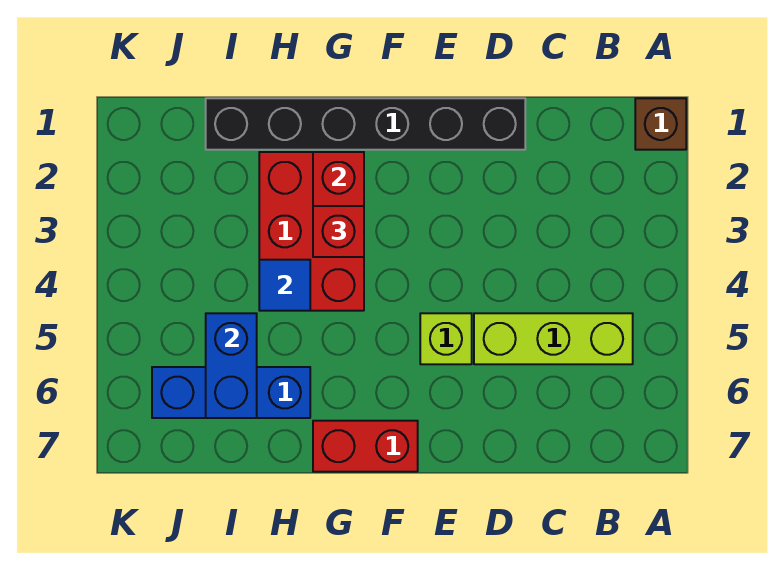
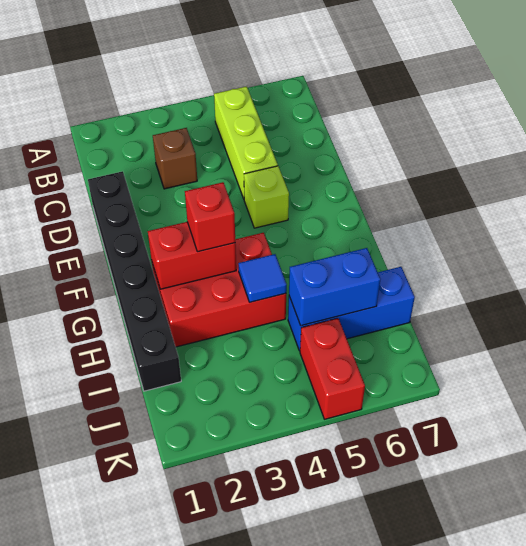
brown brick A1 level 1 -> brown brick C3 level 1
red brick F7:G7 level 1 -> red brick J5:K5 level 1
blue brick H6:J6 level 1 -> blue brick I5:I7 level 1

